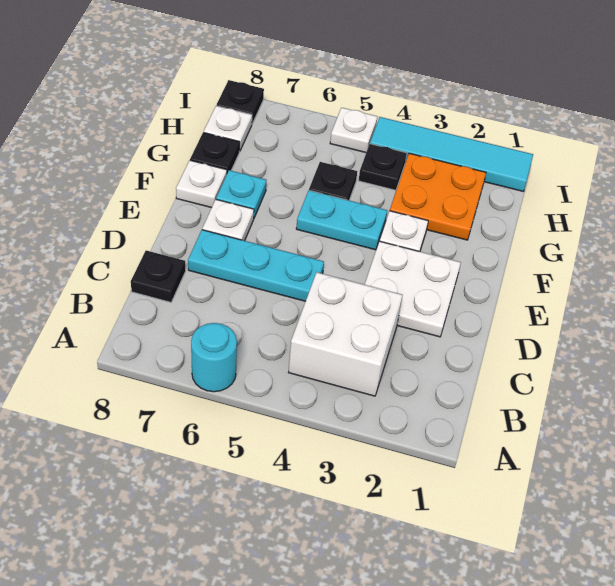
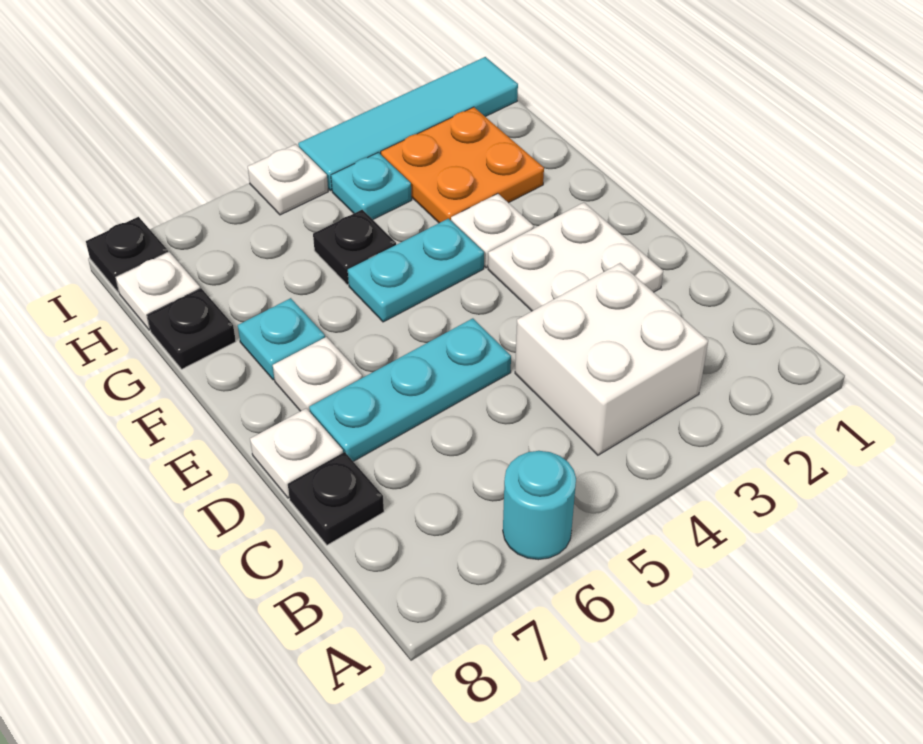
white plate F8 level 1 -> white plate D8 level 1
black plate H4 level 1 -> cyan plate H4 level 1

